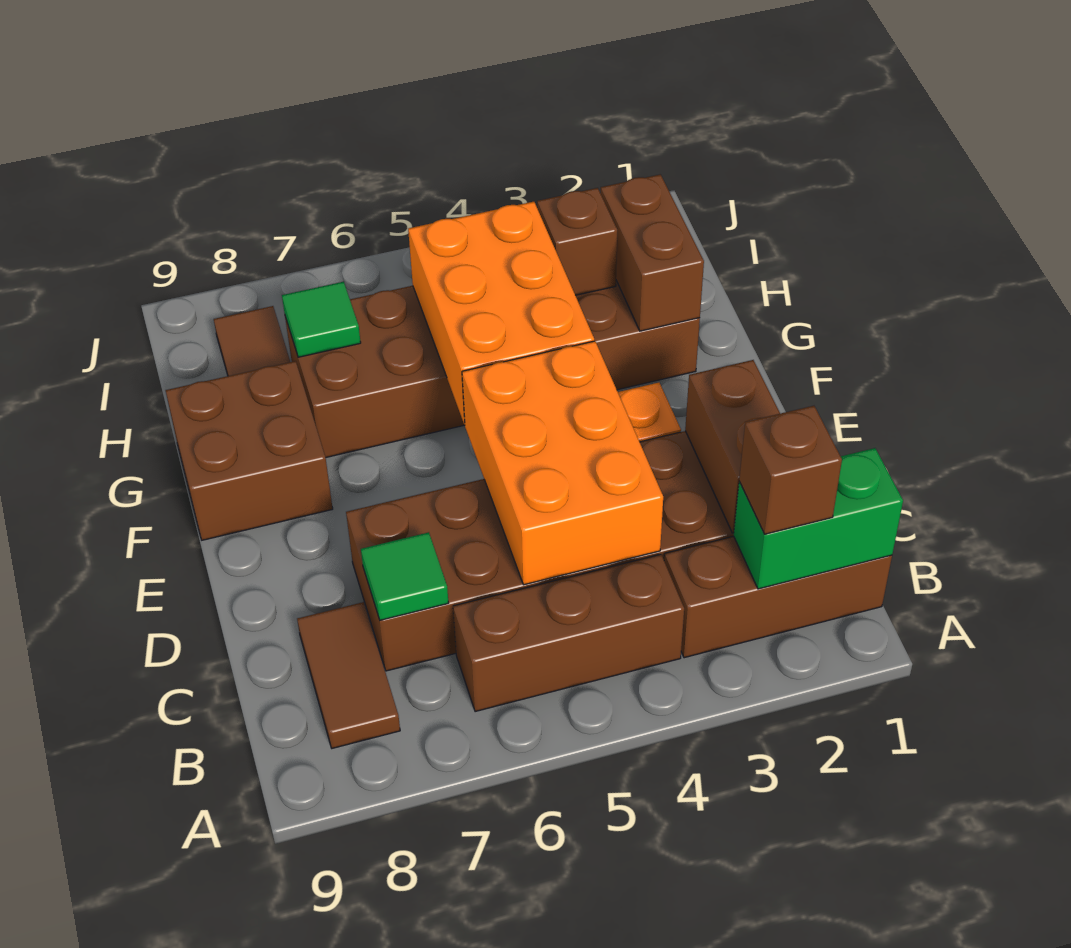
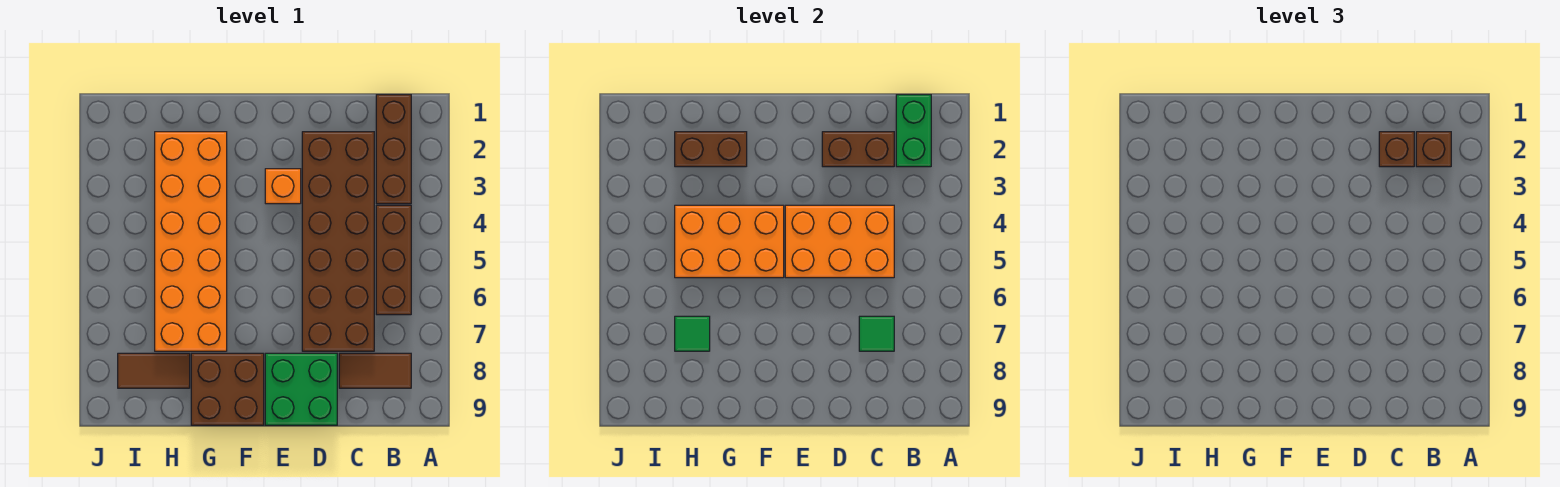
none -> green brick D8:E9 level 1
brown brick G2:H7 level 1 -> orange brick G2:H7 level 1
brown brick H3 level 2 -> brown brick C2 level 3

